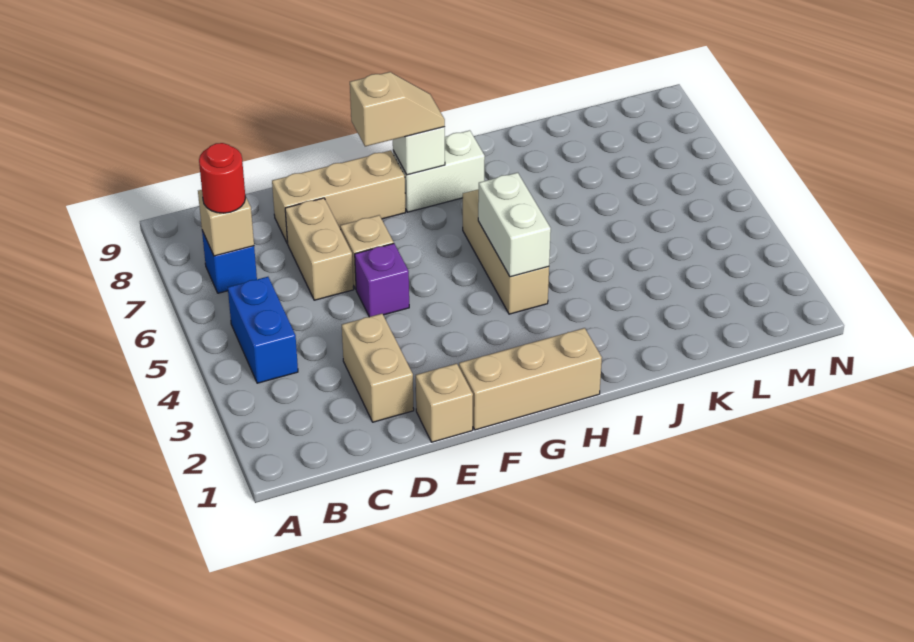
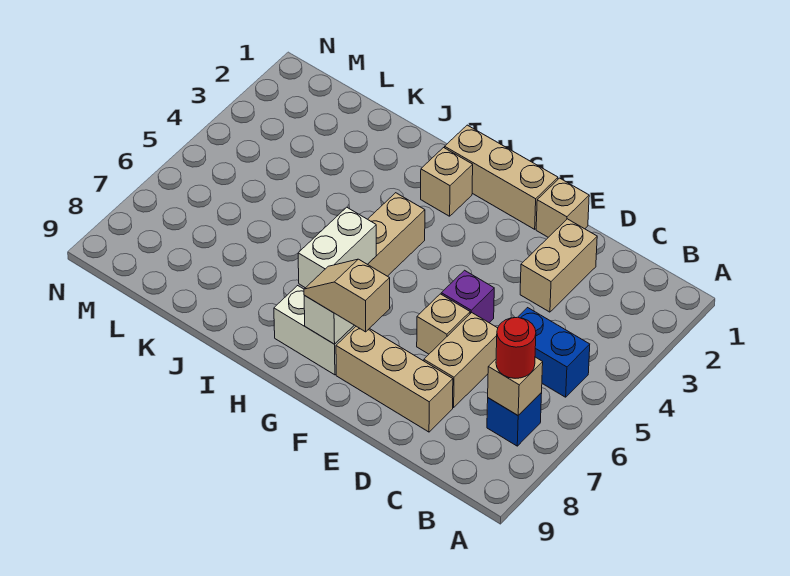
blue brick B4:B5 level 1 -> blue brick B5:C5 level 1
none -> tan brick H2 level 1
white brick H4:H5 level 2 -> white brick H6:H7 level 2

